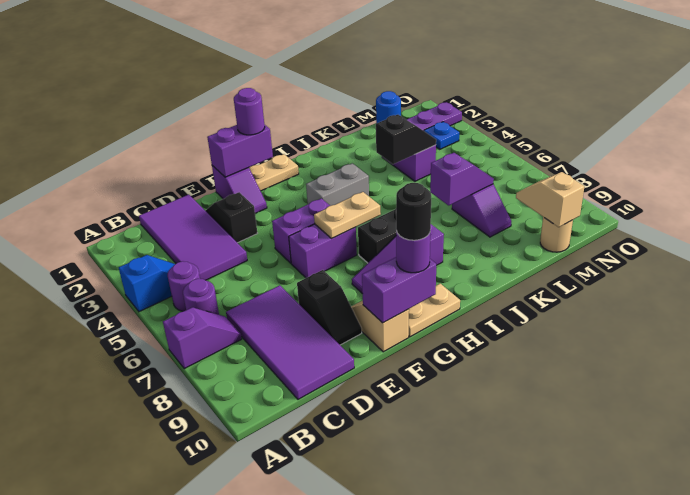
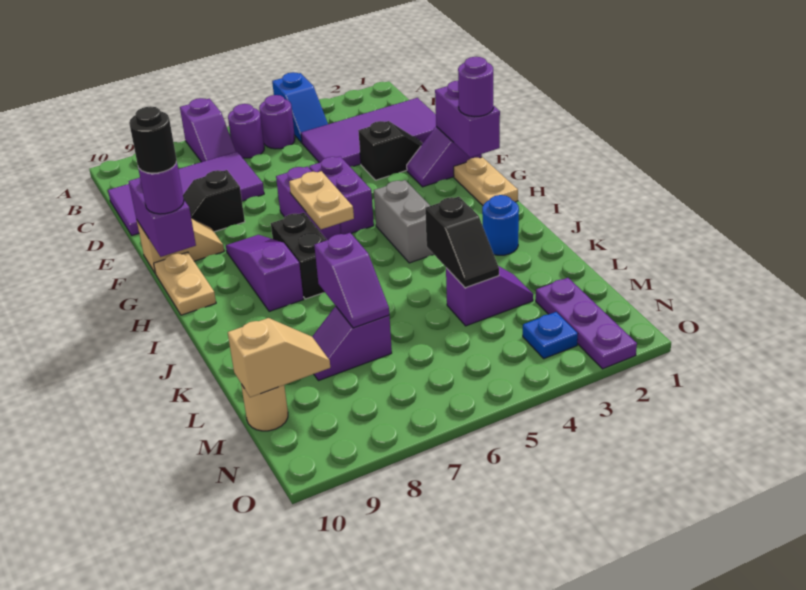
blue round brick M1 level 1 -> blue round brick J2 level 1

